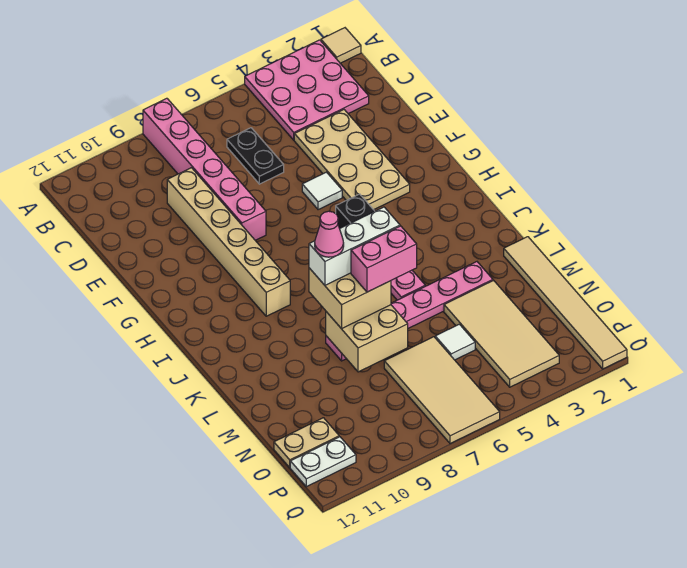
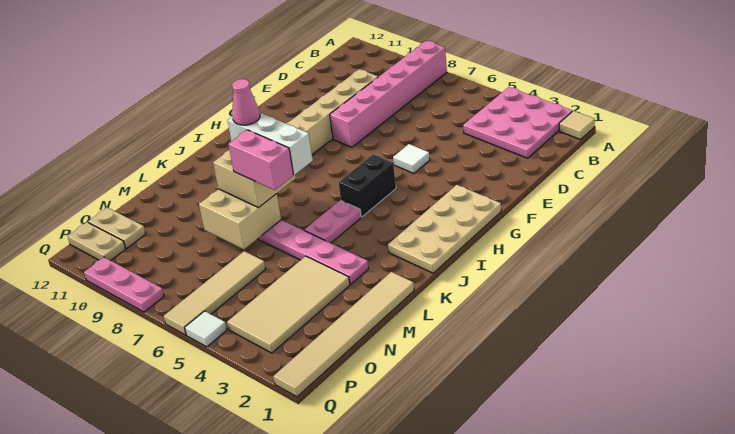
black plate C6:D6 level 1 -> none
tan plate D3:G4 level 1 -> tan plate G1:J2 level 1
white tile N5 level 1 -> white tile Q5 level 1
tan tile N6:Q7 level 1 -> tan tile N6:Q6 level 1
white plate P11:P12 level 1 -> tan plate P11:P12 level 1
none -> pink plate Q8:Q10 level 1

